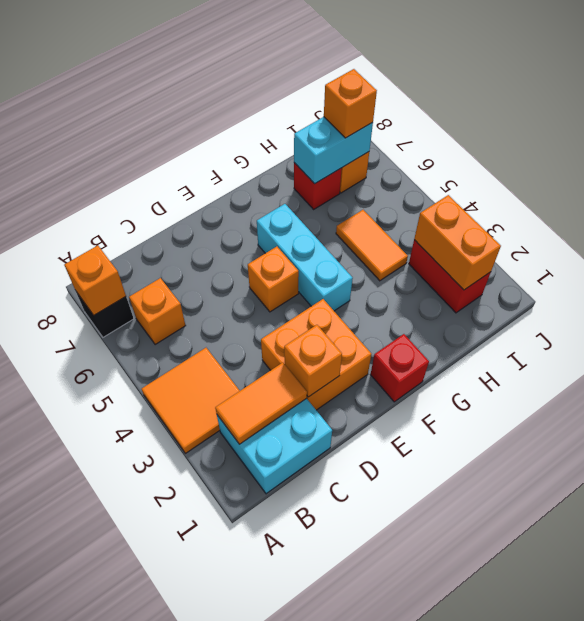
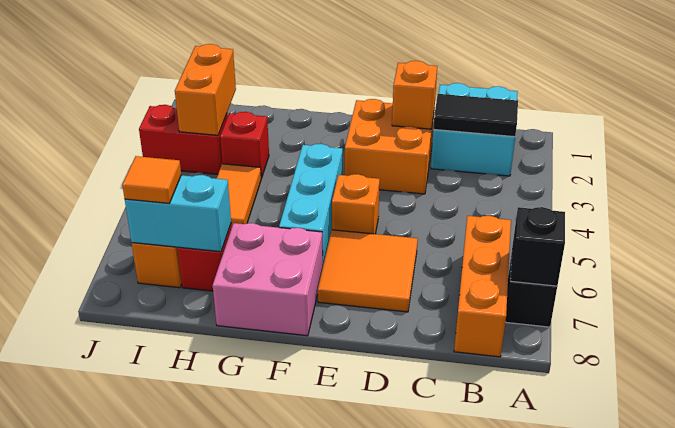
orange tile A3:B4 level 1 -> orange tile D6:E7 level 1
orange brick A7 level 2 -> black brick A7 level 2
orange tile B2:C2 level 2 -> black tile B2:C2 level 2
orange brick B6 level 1 -> orange brick B6:B8 level 1
red brick F1 level 1 -> red brick H3 level 1
none -> pink brick F7:G8 level 1
red brick I2:I3 level 1 -> red brick I3:J3 level 1
orange brick I7 level 3 -> orange tile I7 level 3

